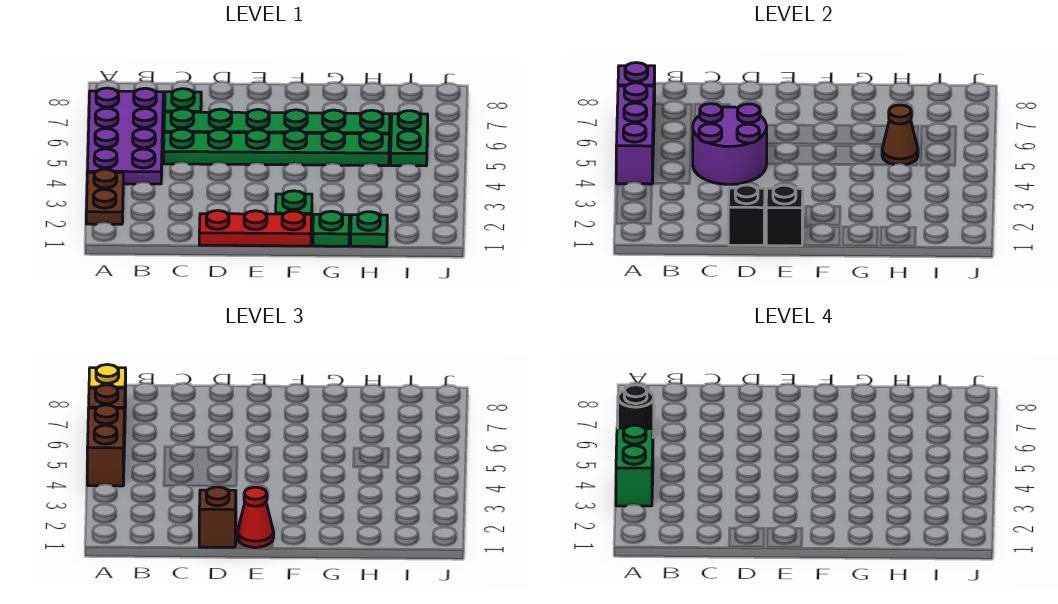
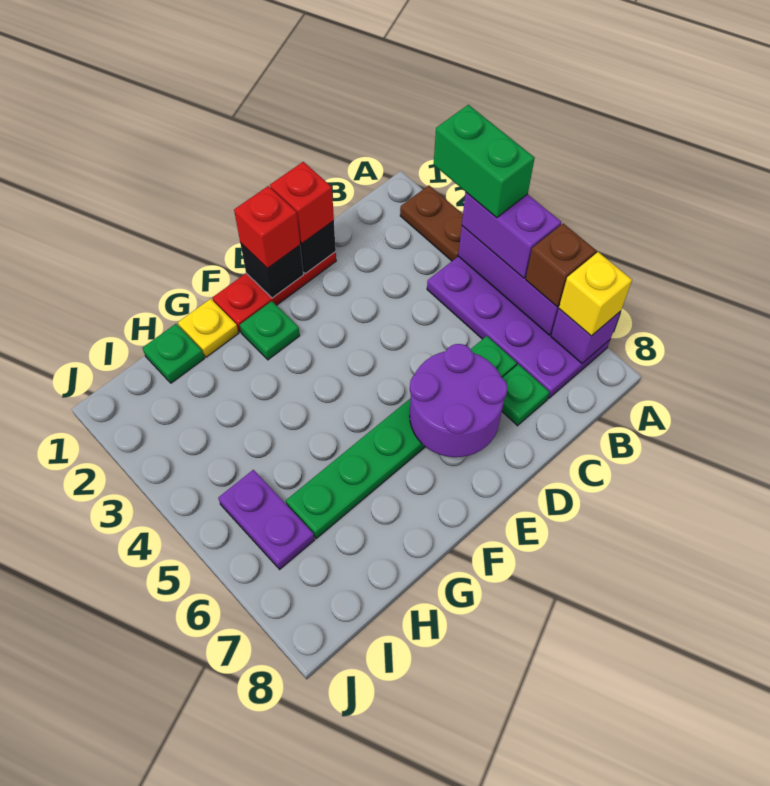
brown brick A4:A5 level 3 -> purple brick A4:A5 level 3
black round brick A6 level 4 -> none
purple round brick C4:D5 level 2 -> purple round brick D6:E7 level 2
green plate C5:H5 level 1 -> none
brown brick D1 level 3 -> red brick D1 level 3
red cone E1 level 3 -> red brick E1 level 3
green plate G1 level 1 -> yellow plate G1 level 1
brown cone H5 level 2 -> none
green plate I5:I6 level 1 -> purple plate I5:I6 level 1

